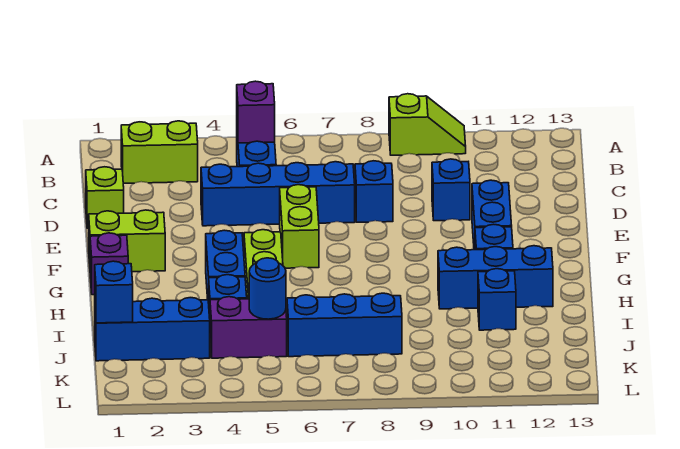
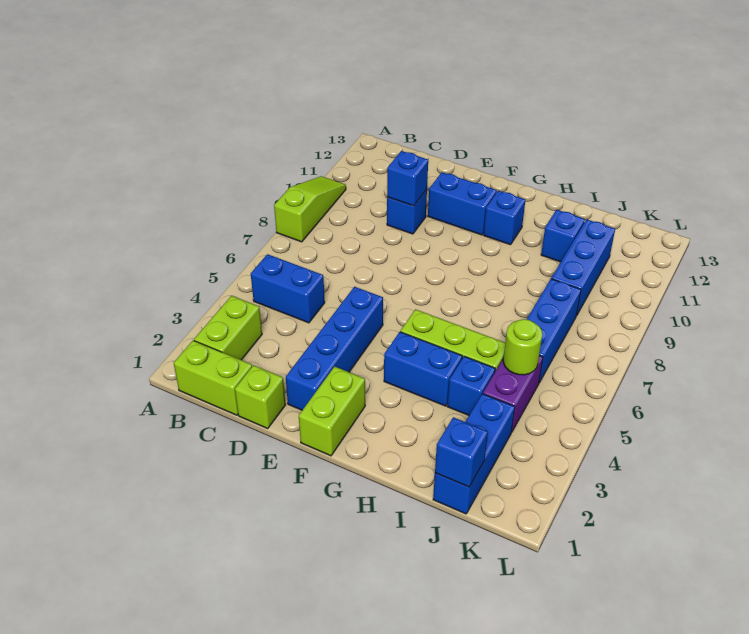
lime slope A9:A10 level 1 top 9 -> lime slope A8:A10 level 1 top 8
purple brick B5 level 2 -> none
blue brick D4:D7 level 1 -> blue brick E2:E5 level 1
blue brick D8 level 1 -> blue brick D10 level 2
lime brick E6:F6 level 1 -> lime brick B1:C1 level 1
purple brick G1 level 1 -> none
blue brick H10:H12 level 1 -> blue brick J9:J11 level 1
blue round brick J5 level 2 -> lime round brick J5 level 2

